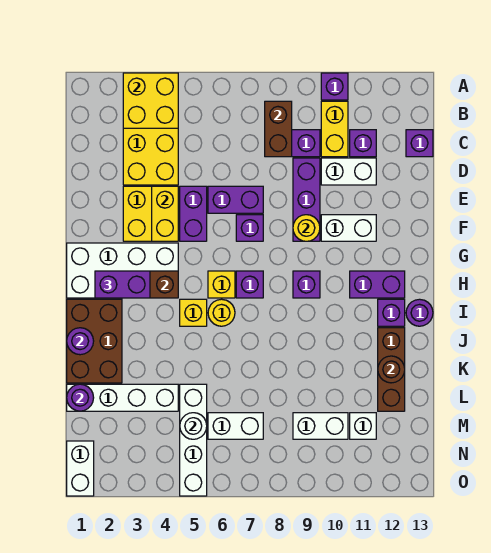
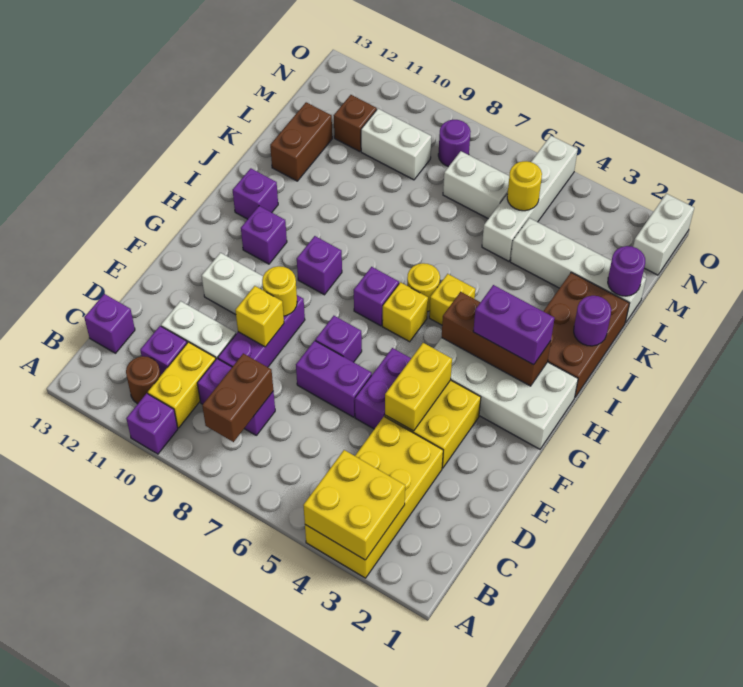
none -> yellow brick E9 level 2
purple brick H11:H12 level 1 -> purple brick H11 level 1
purple round brick I13 level 1 -> purple round brick N8 level 1
brown brick J12:L12 level 1 -> brown brick K12:L12 level 1
brown round brick K12 level 2 -> brown round brick B11 level 1
white round brick M5 level 2 -> yellow round brick M5 level 2
white brick M11 level 1 -> brown brick M11 level 1

